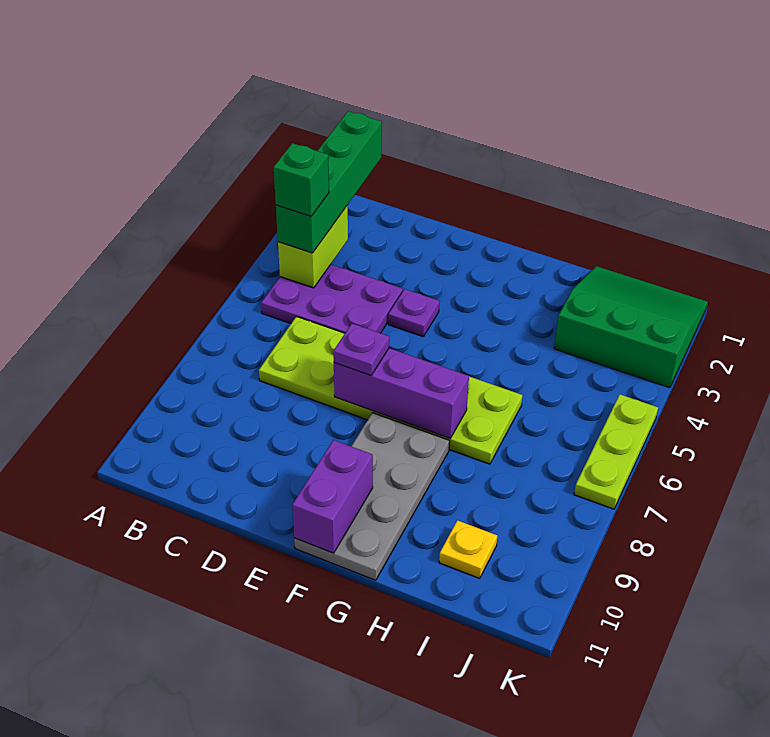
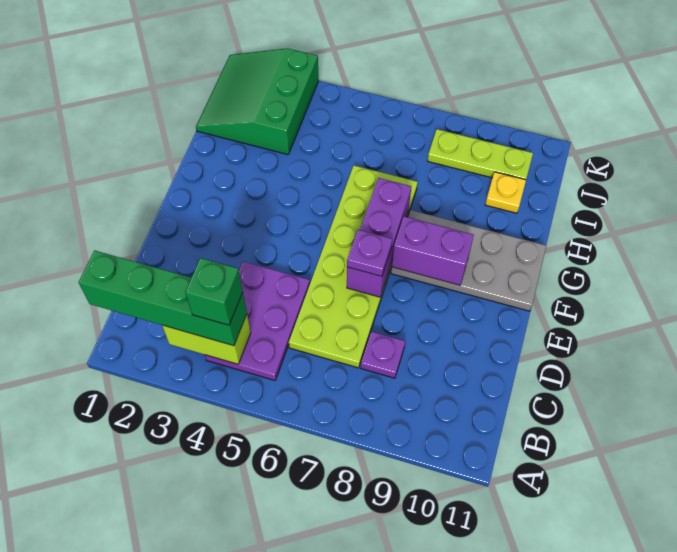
purple plate E4 level 1 -> purple plate C8 level 1
purple brick F10:F11 level 2 -> purple brick F8:F9 level 2
lime plate K5:K7 level 1 -> lime plate J8:J10 level 1

